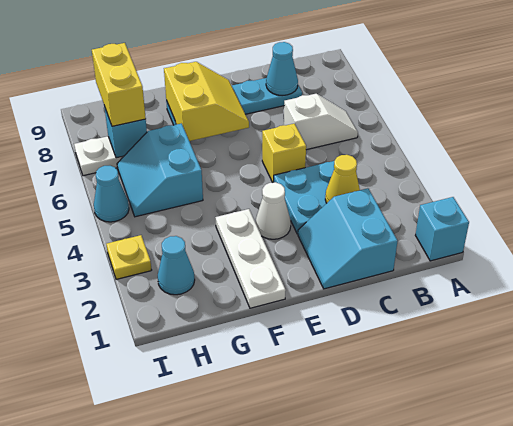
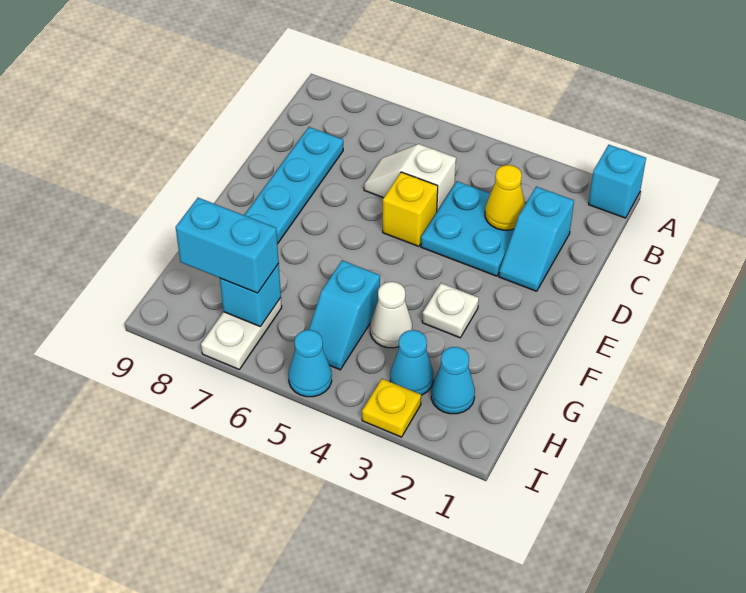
white slope B6:C6 level 1 top C -> white slope C5:C6 level 1 top 5
cyan slope C1:D2 level 1 top C -> cyan slope C2:D2 level 1 top C
cyan cone C8 level 2 -> cyan cone H3 level 1
white cone E3 level 1 -> white cone G4 level 1
yellow slope E7:F8 level 2 top F -> none
white plate F1:F3 level 1 -> white plate F3 level 1
cyan slope G5:H6 level 1 top G -> cyan slope G5:H5 level 1 top G
yellow brick H7:H8 level 3 -> cyan brick H7:H8 level 3

